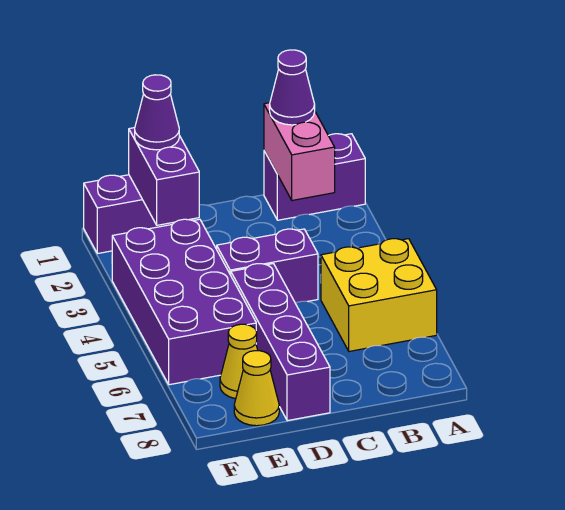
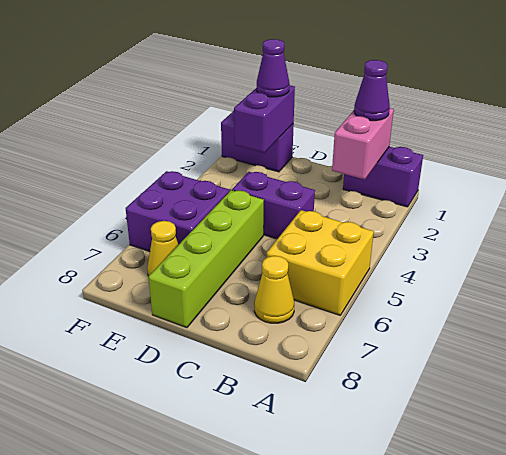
purple brick D5:D8 level 1 -> lime brick D5:D8 level 1
purple brick E3:F6 level 1 -> purple brick E5:F6 level 1
yellow cone E8 level 1 -> yellow cone B7 level 1

